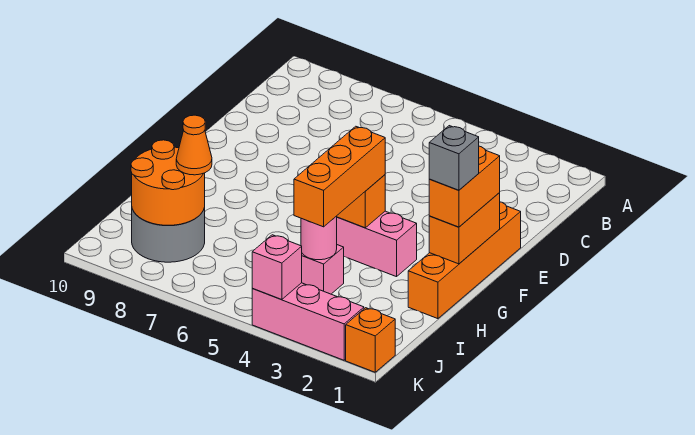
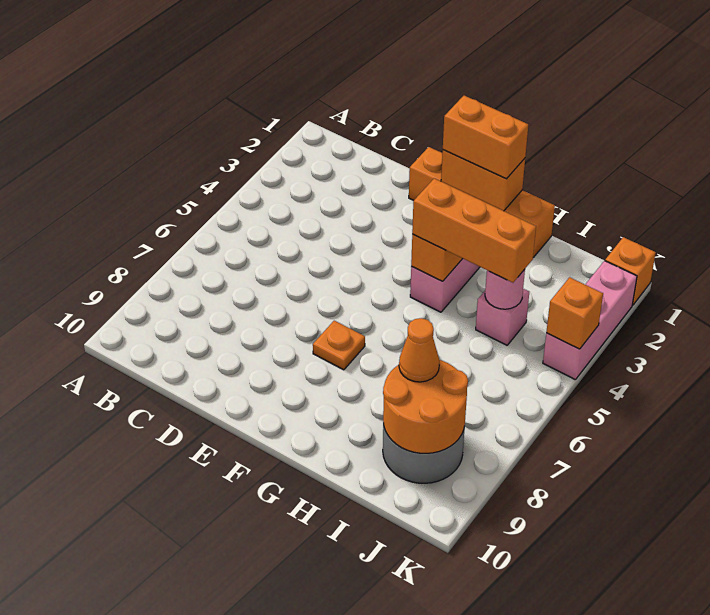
none -> orange plate F7 level 1
grey brick G1 level 4 -> none
pink brick K4 level 2 -> orange brick K4 level 2

